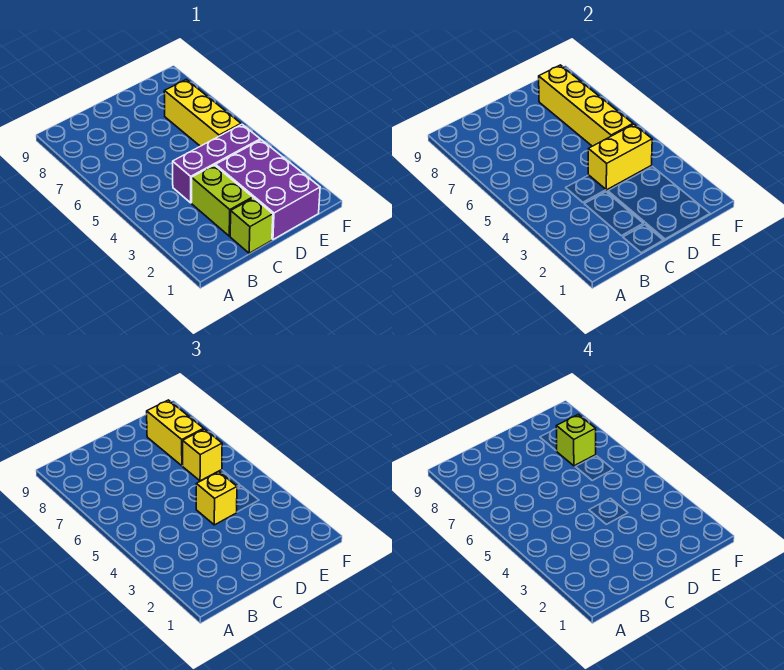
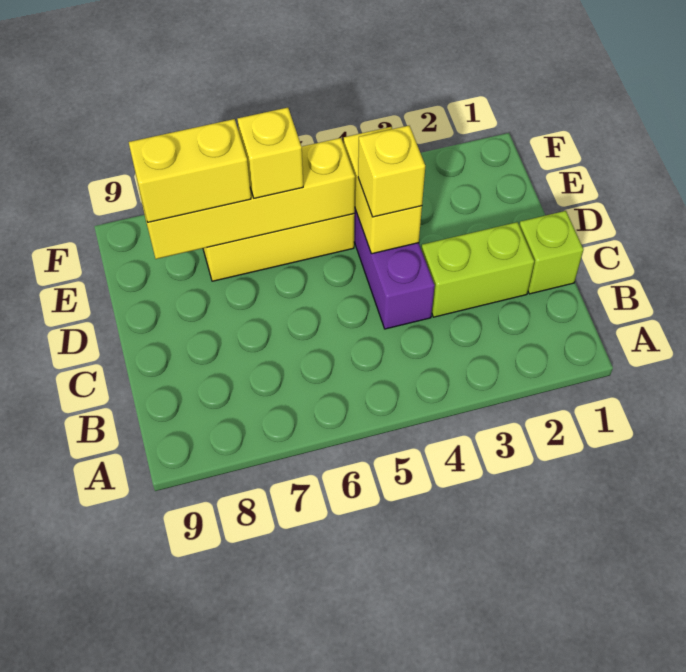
purple brick D1:E3 level 1 -> none
lime brick E7 level 4 -> none

